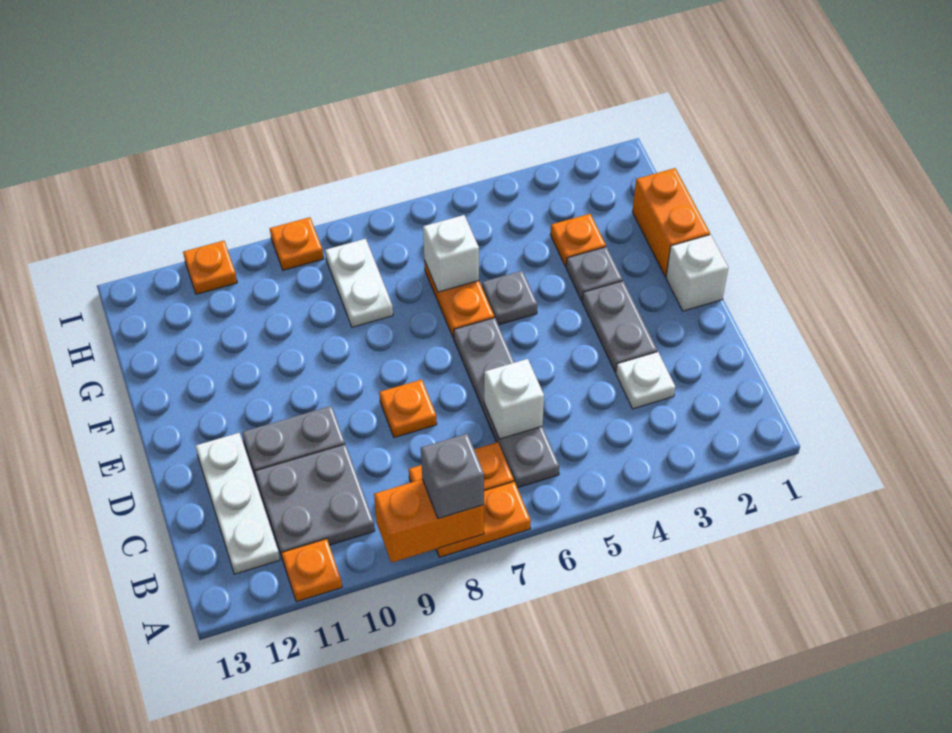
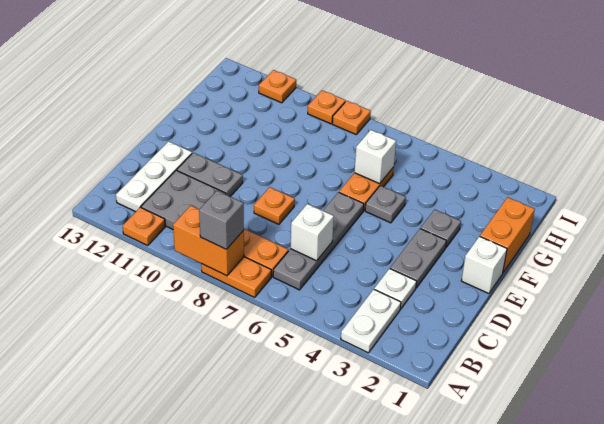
orange plate G3 level 1 -> orange plate I8 level 1
white plate G8:H8 level 1 -> white plate A3:B3 level 1

